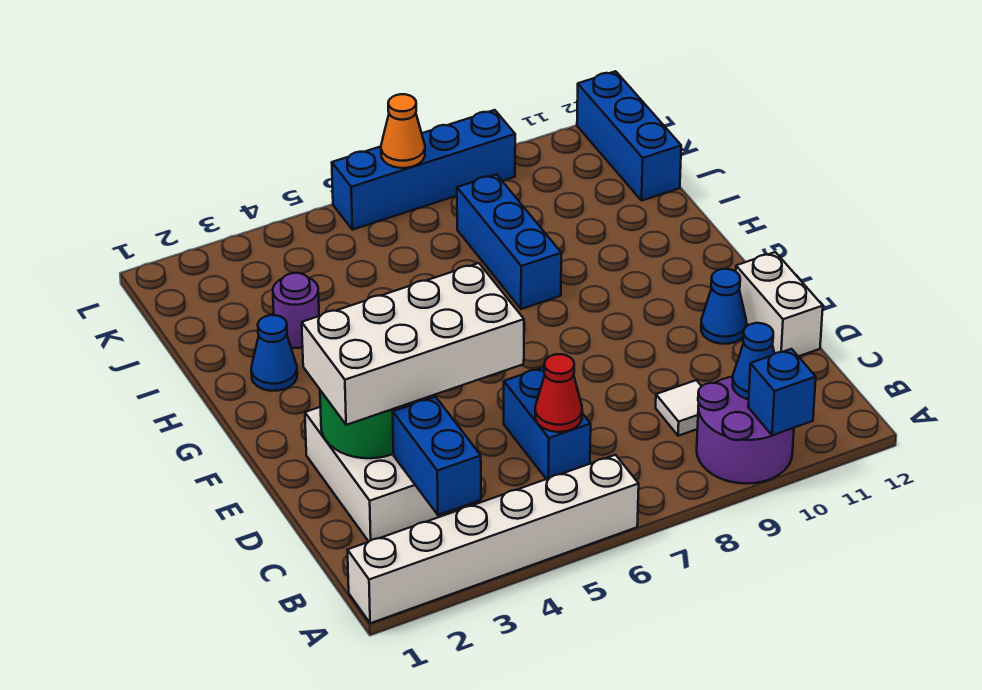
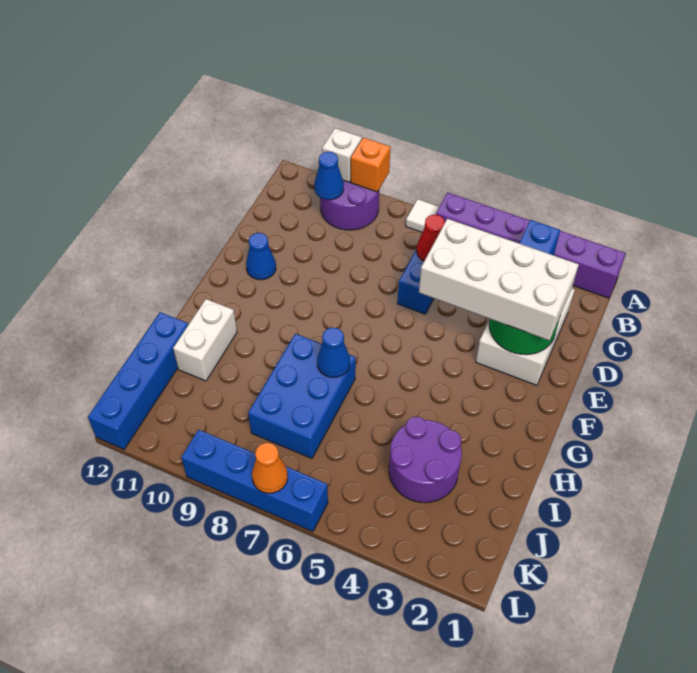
white brick A1:A6 level 1 -> purple brick A1:A6 level 1
none -> orange brick A9 level 2
blue brick A10 level 2 -> white brick A10 level 2
white tile C9 level 1 -> white tile A7 level 1
white brick D12:E12 level 1 -> white brick H11:I11 level 1
blue cone H2 level 1 -> blue cone H7 level 2
blue brick H8:J8 level 1 -> blue brick H7:J8 level 1
purple round brick I3 level 1 -> purple round brick I3:J4 level 1
blue brick J12:L12 level 1 -> blue brick I12:L12 level 1

